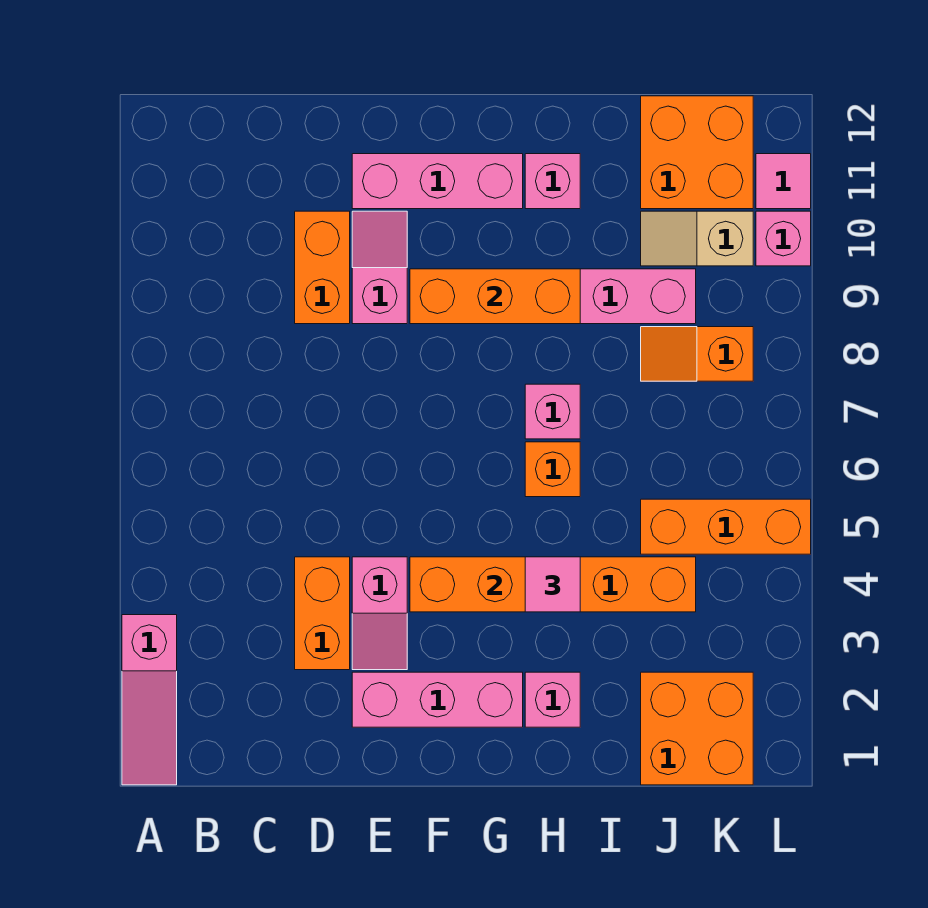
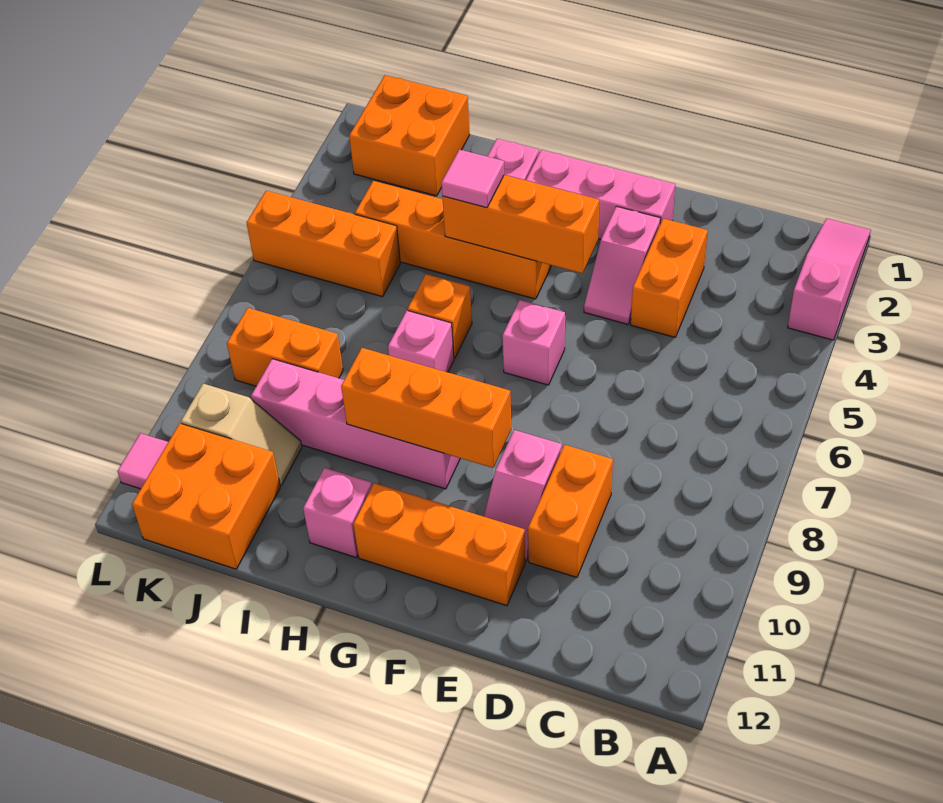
pink slope E3:E4 level 1 top 4 -> pink slope E3:E4 level 1 top 3
pink brick E11:G11 level 1 -> orange brick E11:G11 level 1
orange slope J8:K8 level 1 top K -> orange brick J8:K8 level 1
pink brick L10 level 1 -> pink brick F6 level 1

